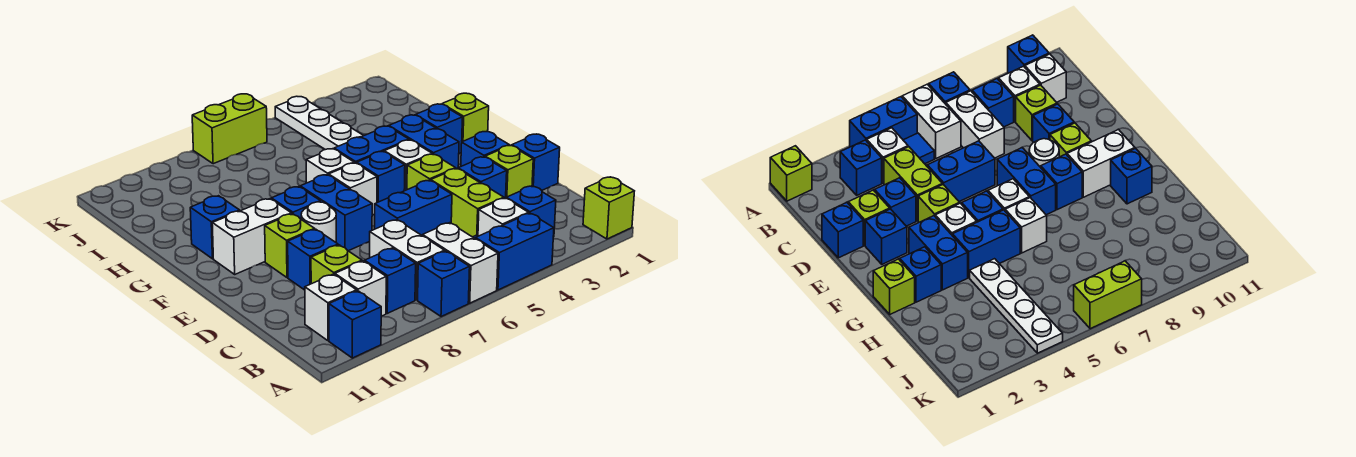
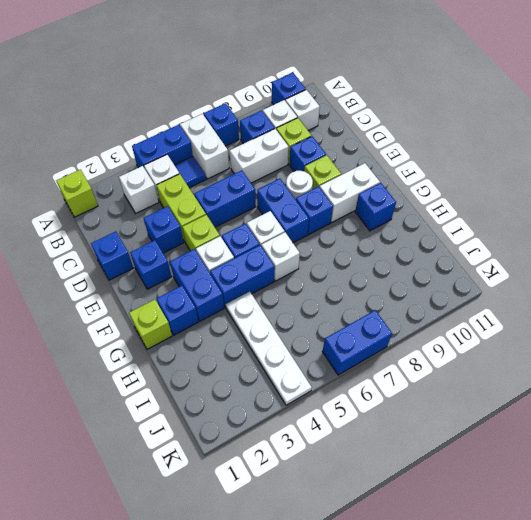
blue brick B3 level 1 -> white brick B3 level 1
white brick B7:C7 level 1 -> white brick C7:C8 level 1
lime brick D2 level 1 -> none
lime brick K6:K7 level 1 -> blue brick K6:K7 level 1

